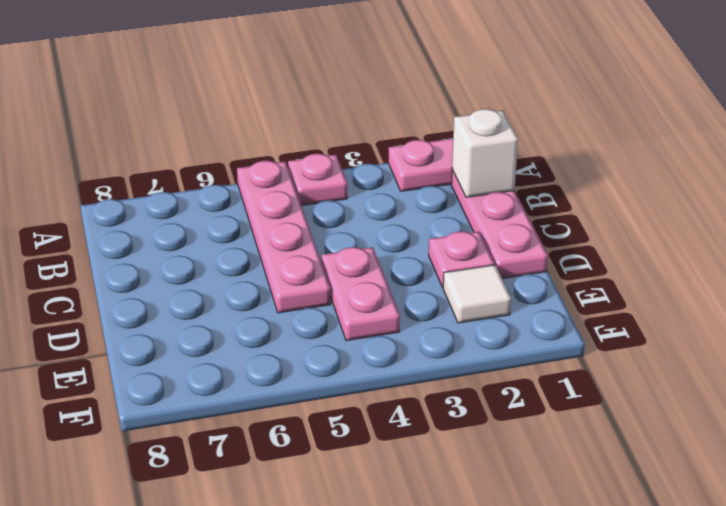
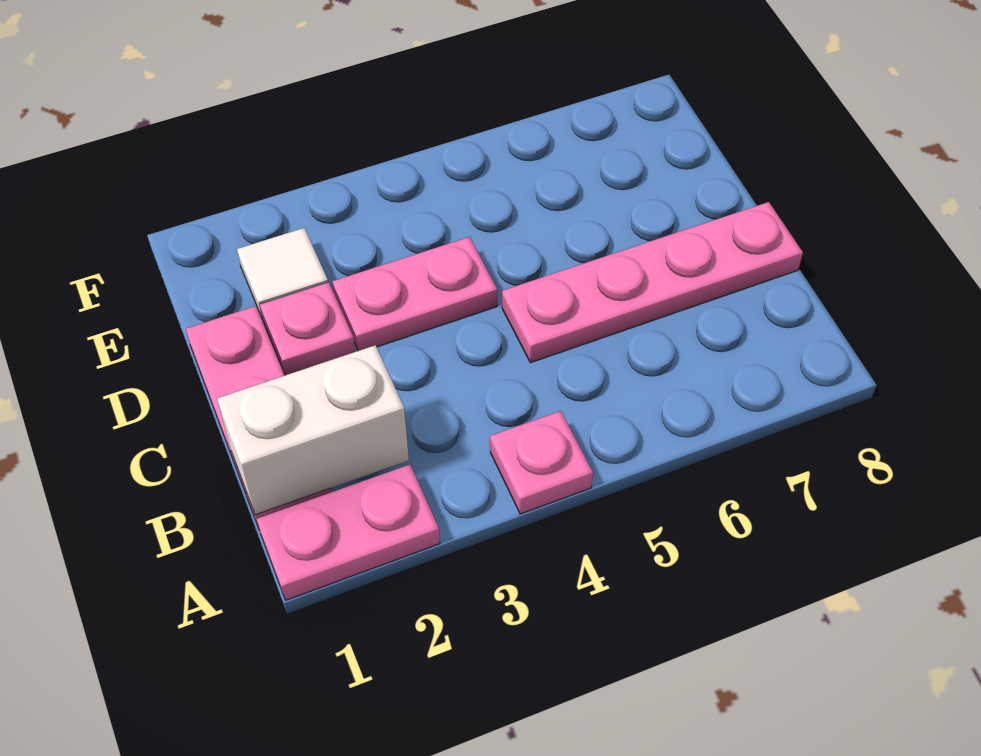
pink plate A5:D5 level 1 -> pink plate C5:C8 level 1
white brick B1 level 2 -> white brick B1:B2 level 2
pink plate D4:E4 level 1 -> pink plate D3:D4 level 1

